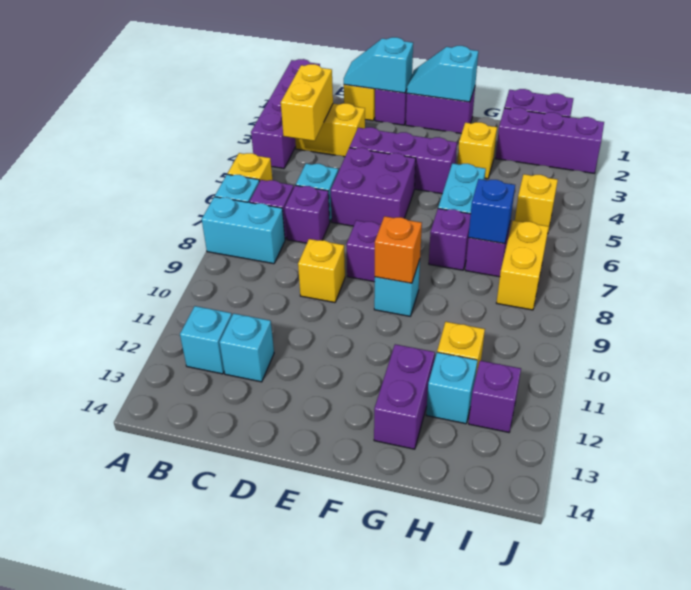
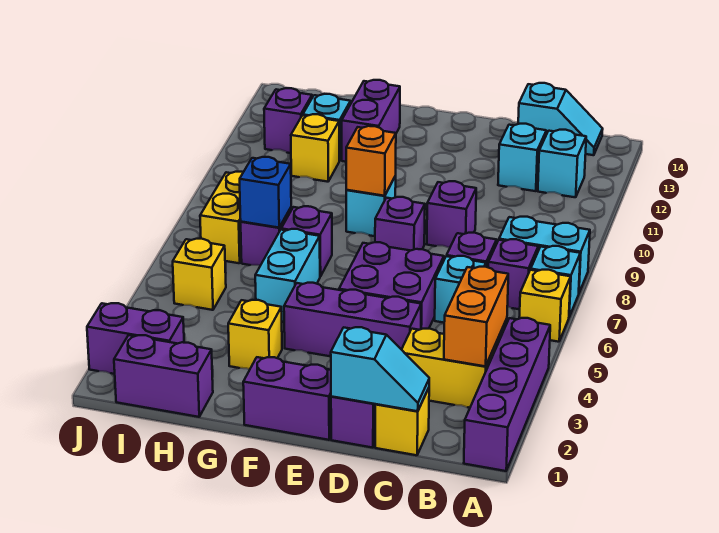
yellow brick B3:B4 level 2 -> orange brick B3:B4 level 2
yellow brick D9 level 1 -> purple brick D9 level 1
cyan slope E1:F1 level 2 top F -> cyan slope B14:C14 level 1 top C
purple brick H2:J2 level 1 -> purple brick I2:J2 level 1

